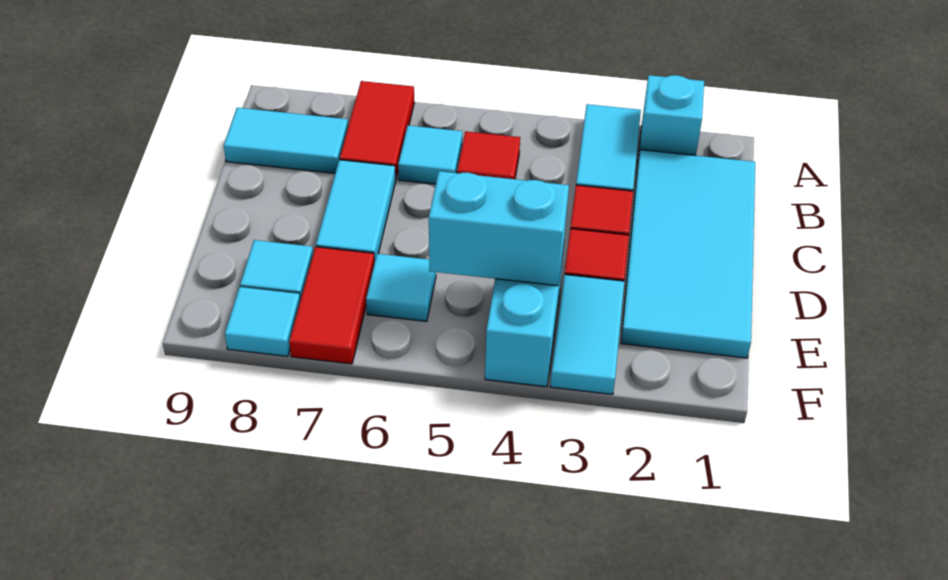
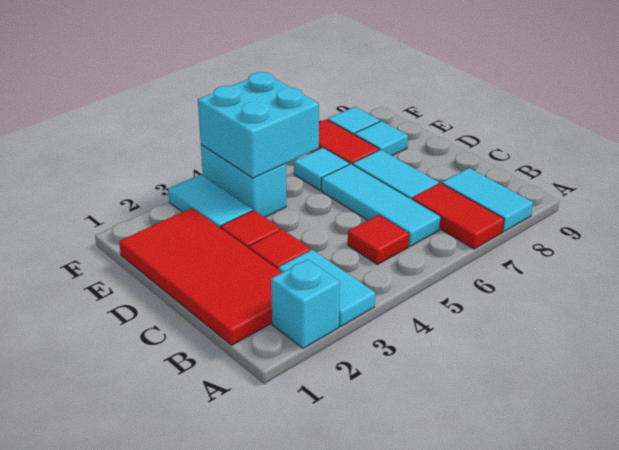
cyan tile B1:E2 level 1 -> red tile B1:E2 level 1
cyan tile B6 level 1 -> cyan tile B6:D6 level 1
cyan tile B8:B9 level 1 -> cyan tile A8:B8 level 1
cyan brick E4:E5 level 2 -> cyan brick E4:F5 level 2

